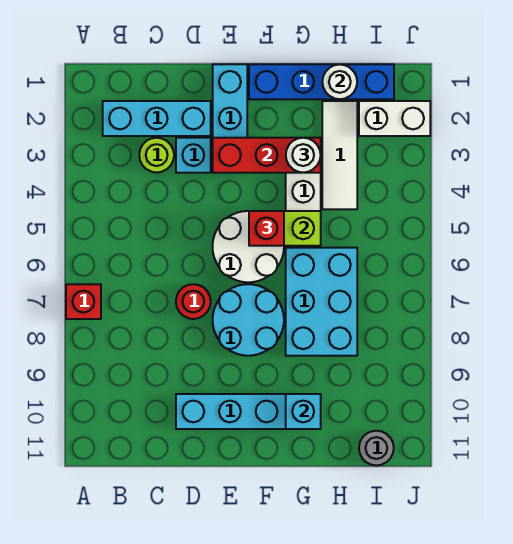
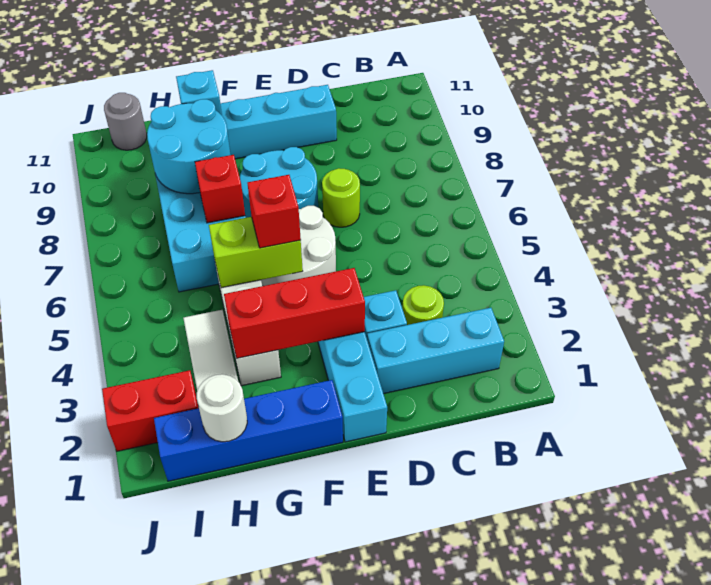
red brick A7 level 1 -> red brick G7 level 2
red round brick D7 level 1 -> lime round brick D7 level 1
white round brick G3 level 3 -> none
none -> cyan round brick G8:H9 level 2
white brick I2:J2 level 1 -> red brick I2:J2 level 1

